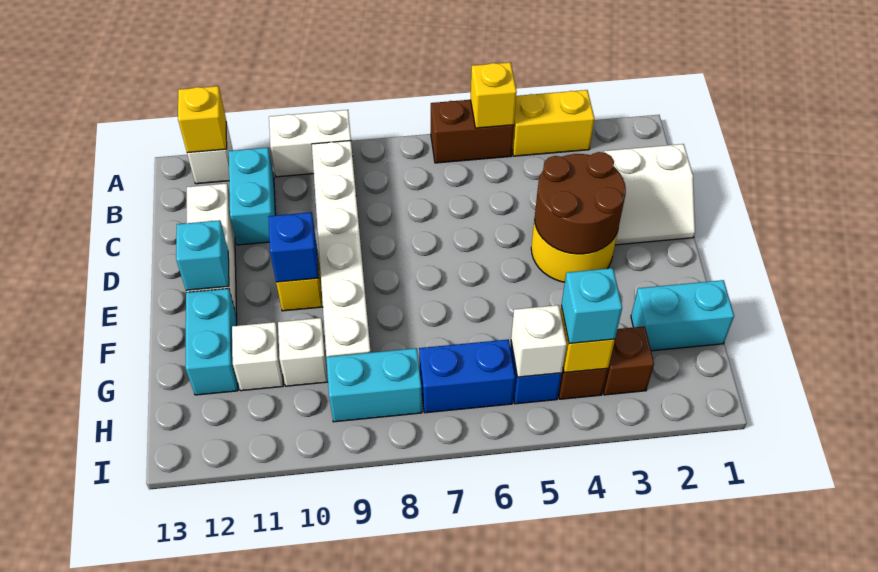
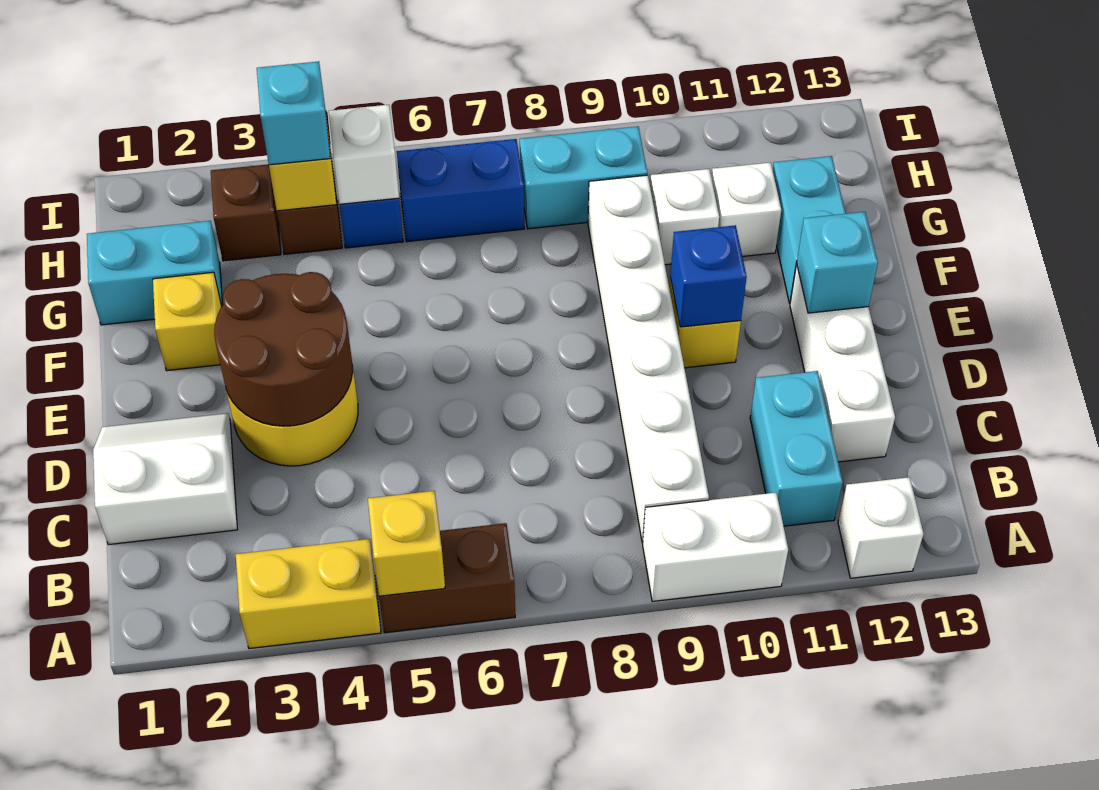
yellow brick A12 level 2 -> yellow brick F2 level 1

